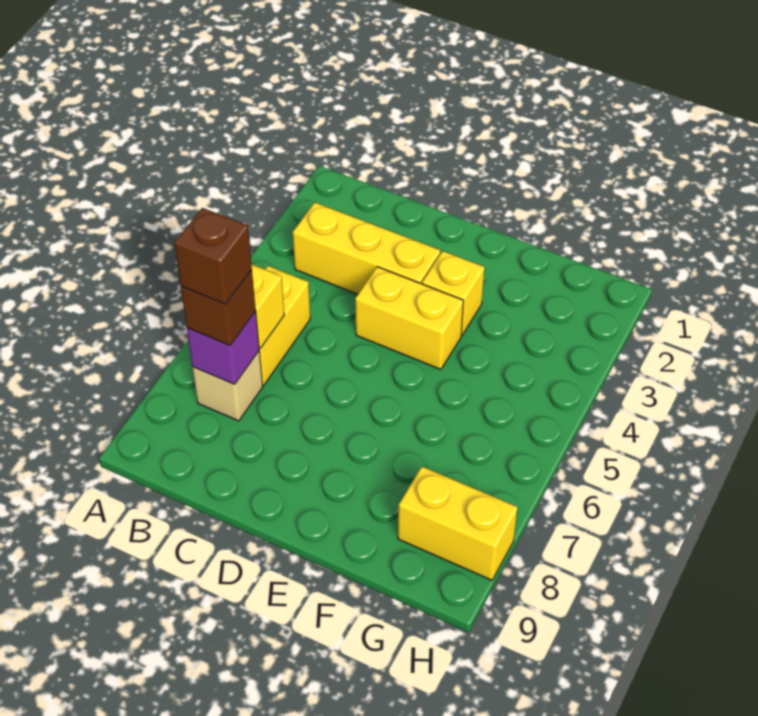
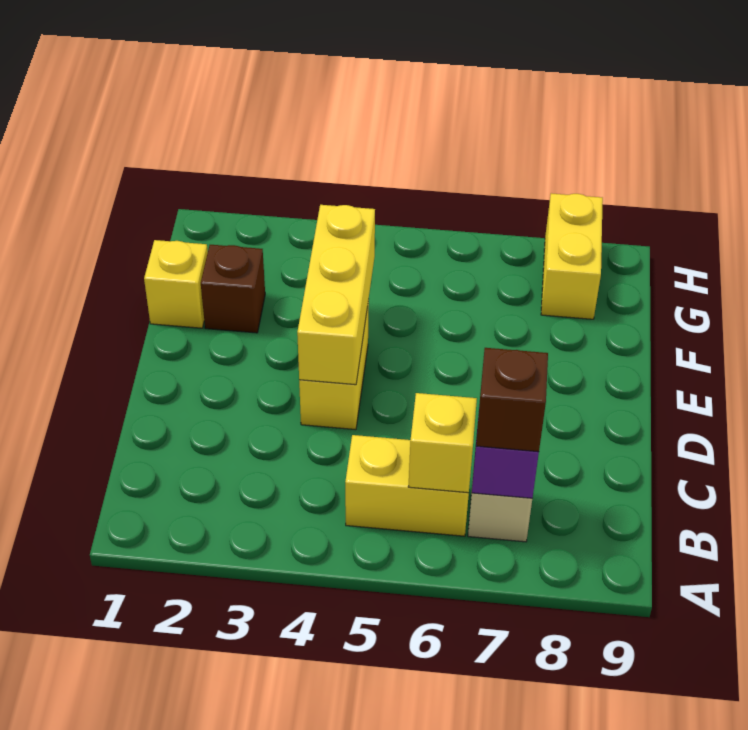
yellow brick B3:D3 level 1 -> yellow brick D4:F4 level 2
brown brick B7 level 4 -> brown brick F2 level 1
yellow brick E3 level 1 -> yellow brick F1 level 1

